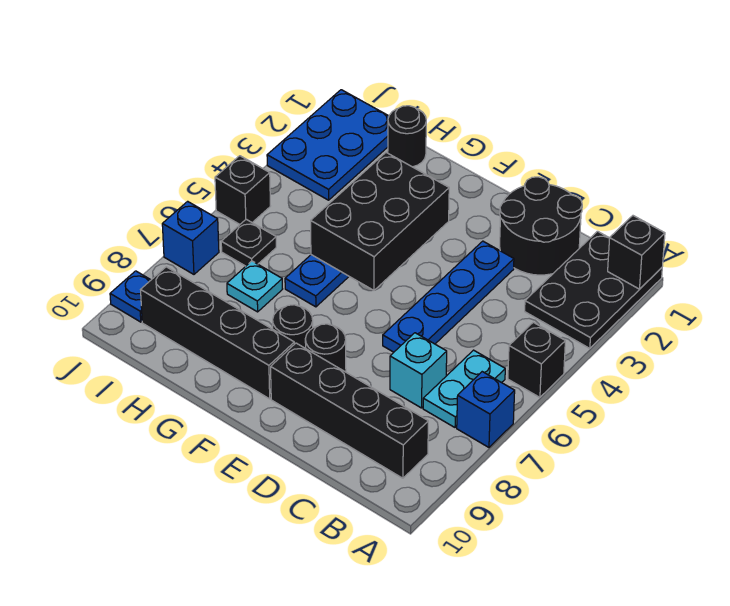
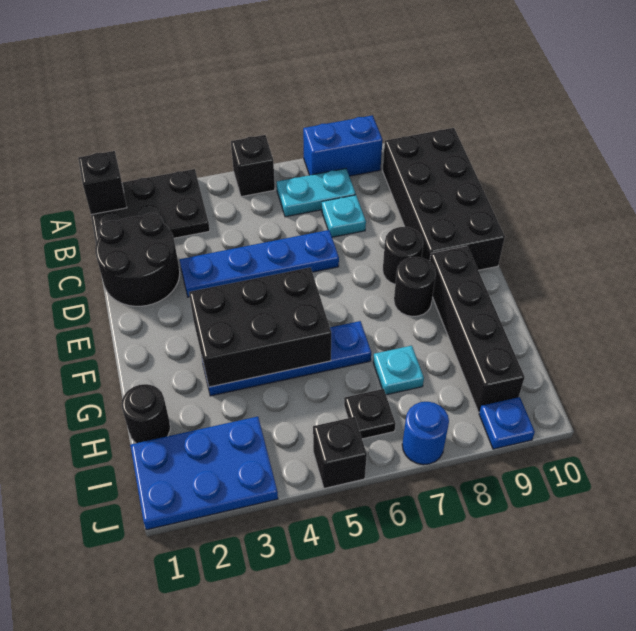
blue brick A7 level 1 -> blue brick A7:A8 level 1
black brick B9:E9 level 1 -> black brick B9:E10 level 1
cyan brick C7 level 1 -> cyan plate C7 level 1
blue brick J7 level 1 -> blue round brick J7 level 1

